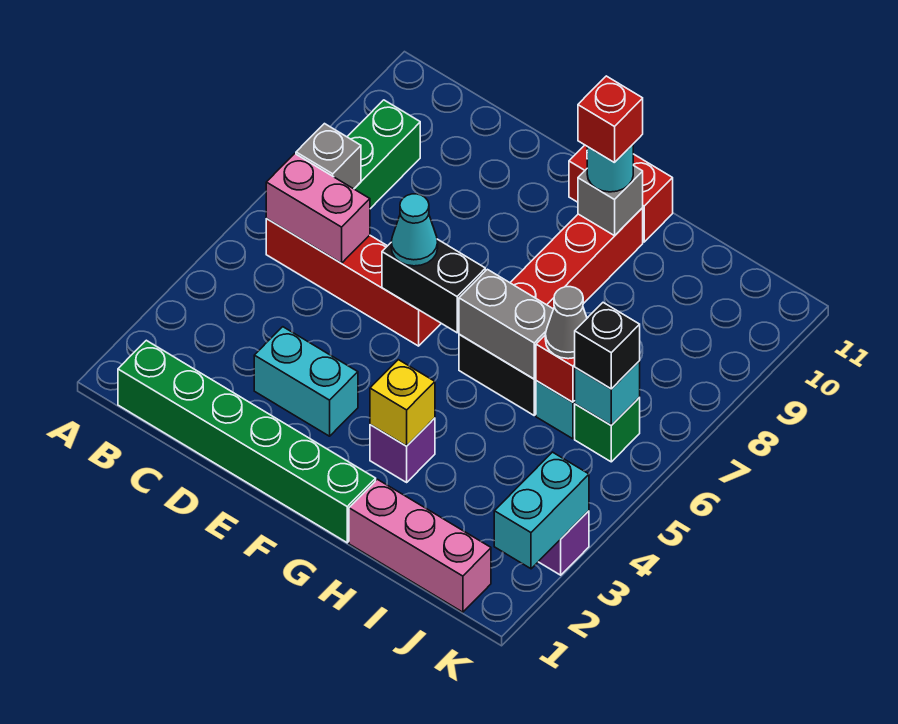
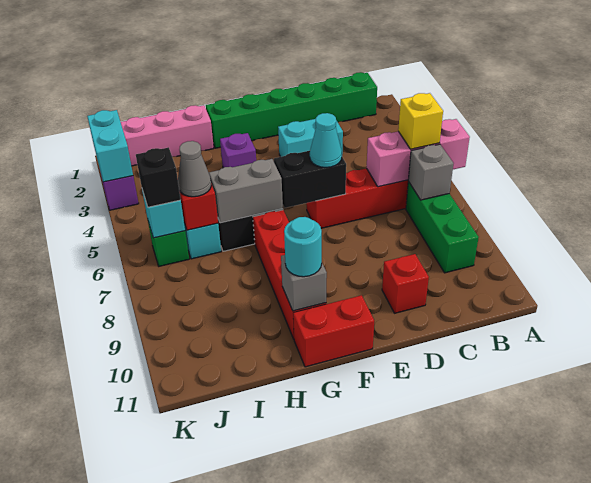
pink brick B6:C6 level 2 -> pink brick A6:C6 level 2
yellow brick G3 level 2 -> yellow brick B6 level 3
red brick G10 level 4 -> red brick D10 level 1

